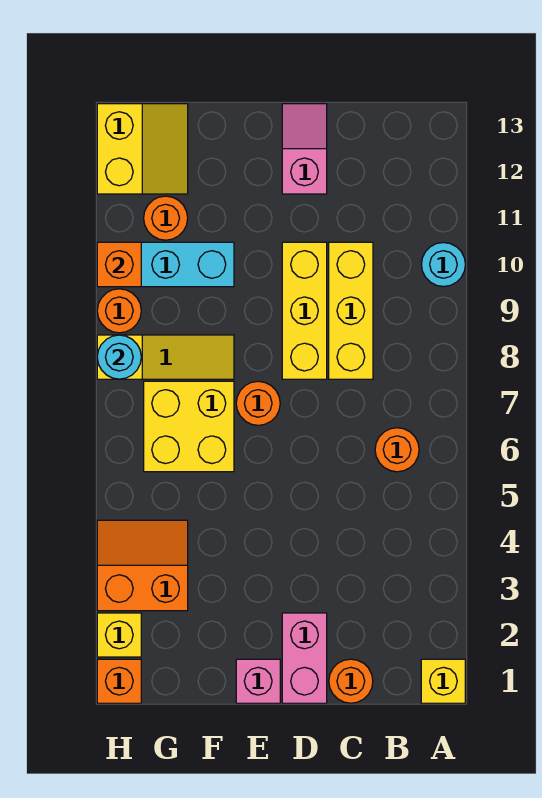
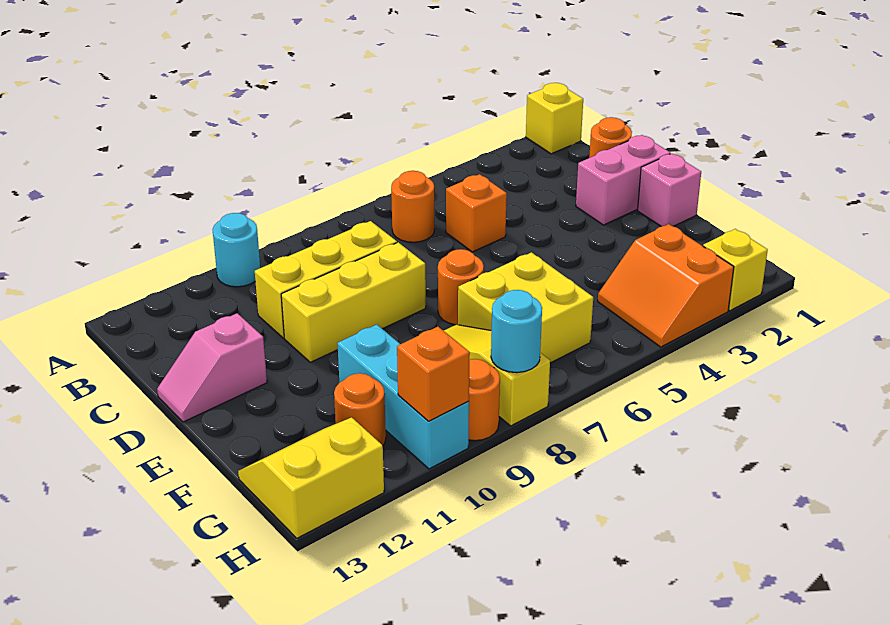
orange brick H1 level 1 -> orange brick C5 level 1

